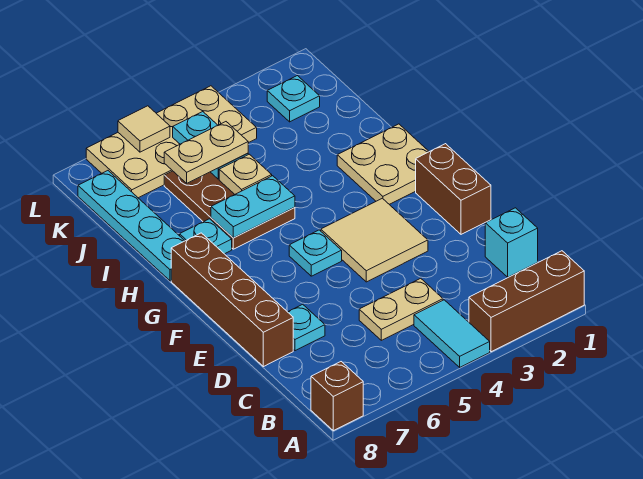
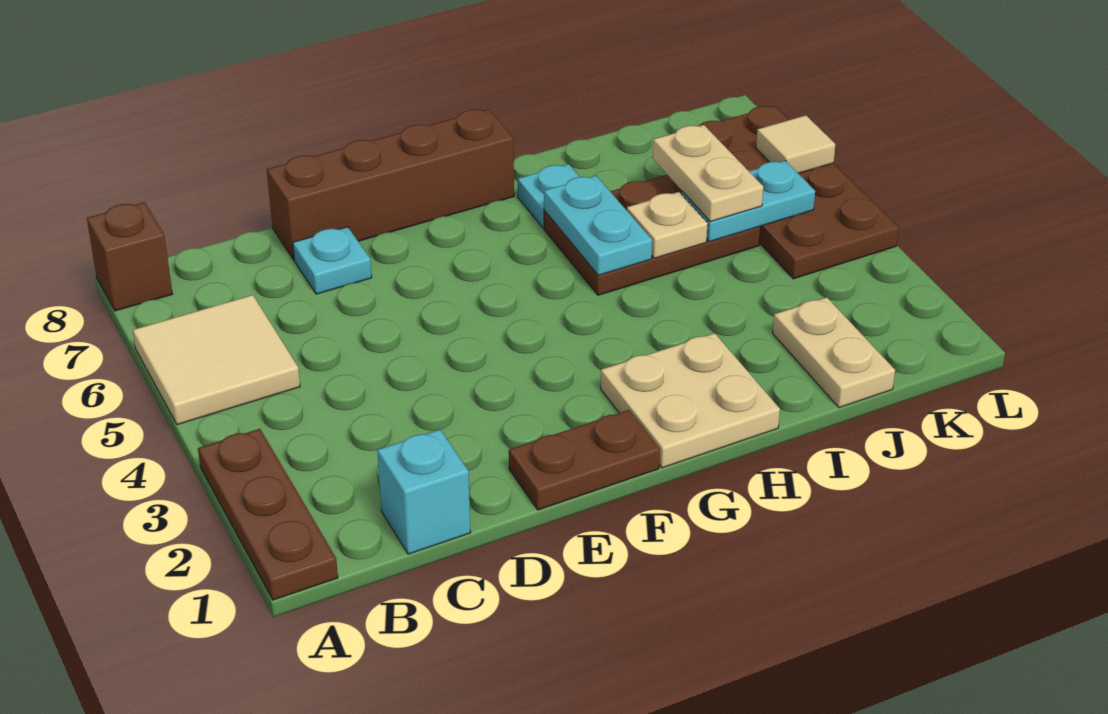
brown brick A1:A3 level 1 -> brown plate A1:A3 level 1
cyan tile A4:B4 level 1 -> none
tan plate C4:C5 level 1 -> tan plate J1:J2 level 1
brown brick E1:F1 level 1 -> brown plate E1:F1 level 1
tan tile E3:F4 level 1 -> tan tile A5:B6 level 1
cyan plate F5 level 1 -> none
cyan plate H8:K8 level 1 -> none
cyan plate K2 level 1 -> none
tan plate K4:L7 level 1 -> brown plate K4:L7 level 1

